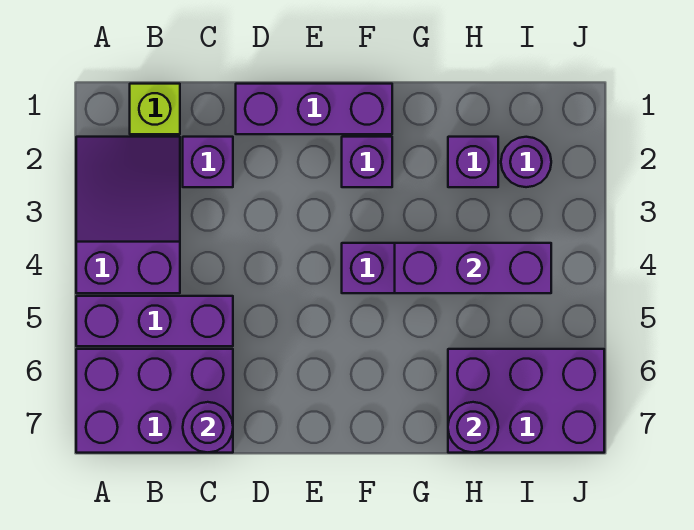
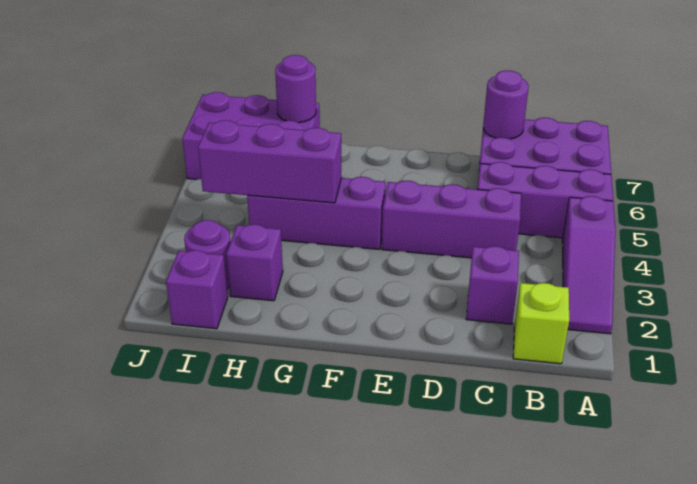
purple slope A2:B4 level 1 top 4 -> purple slope A2:A4 level 1 top 4
purple brick D1:F1 level 1 -> purple brick C4:E4 level 1
purple brick F2 level 1 -> purple brick I1 level 1

